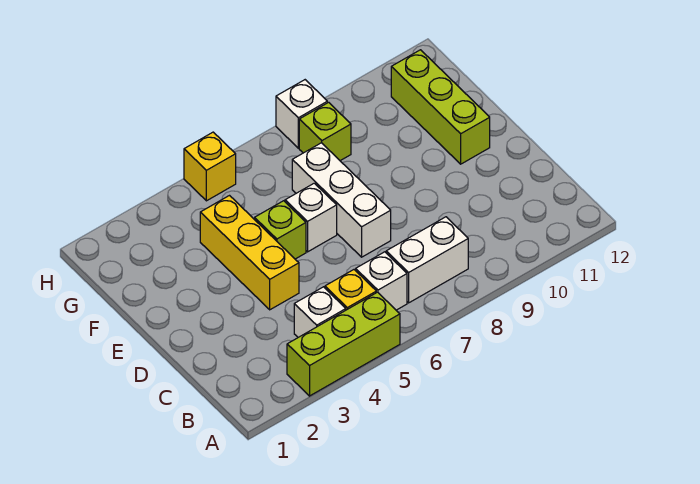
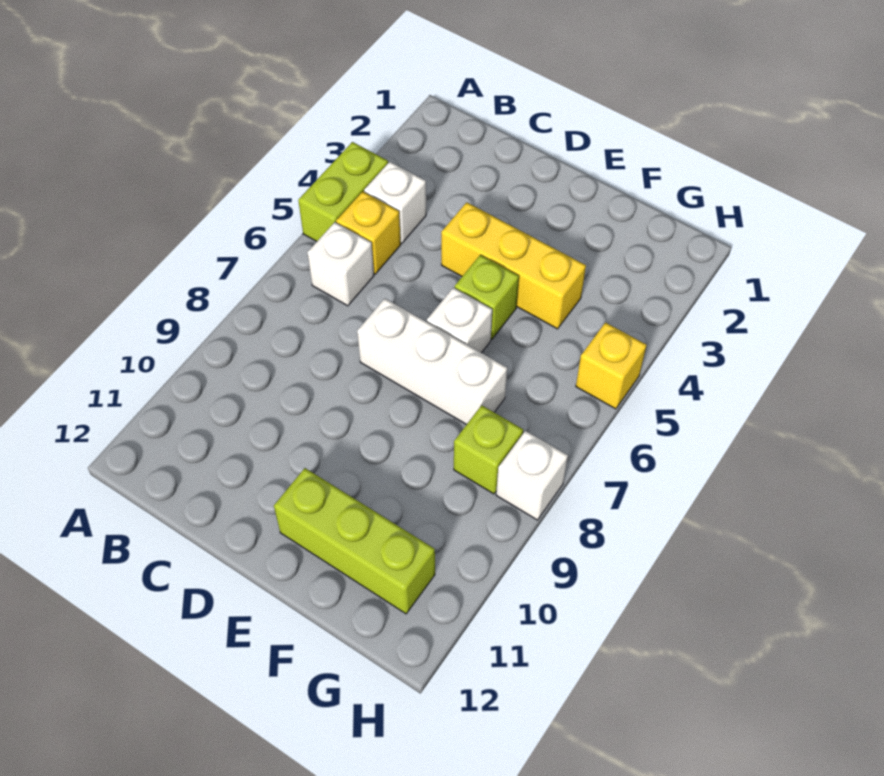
lime brick A3:A5 level 1 -> lime brick A4:A5 level 1
white brick B7:B8 level 1 -> none

